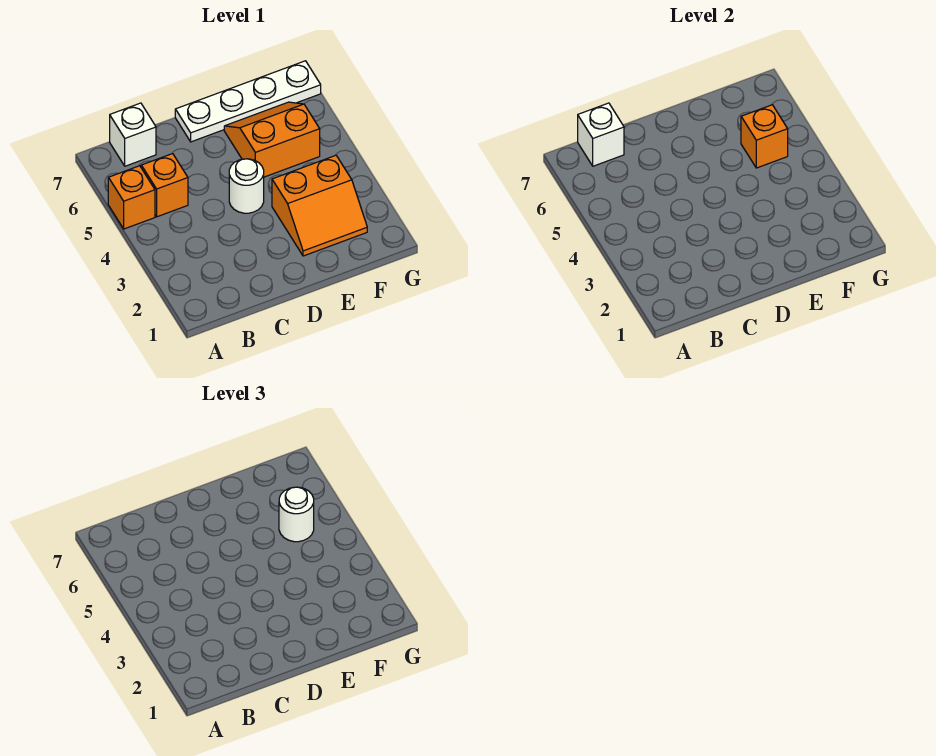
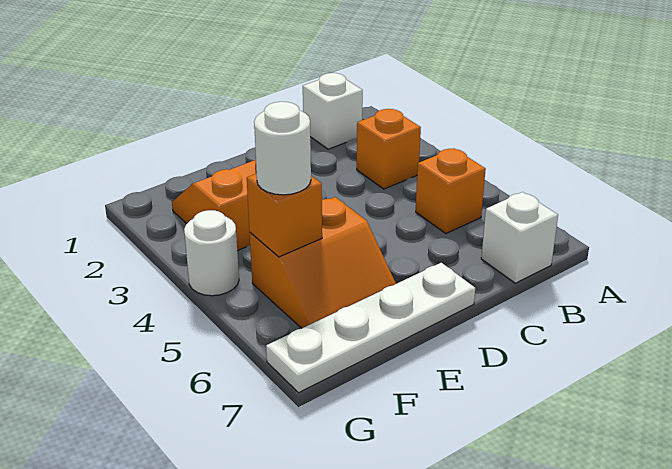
orange brick A5 level 1 -> orange brick B3 level 1
white brick B7 level 2 -> white brick B1 level 1
white round brick D4 level 1 -> white round brick G4 level 1

